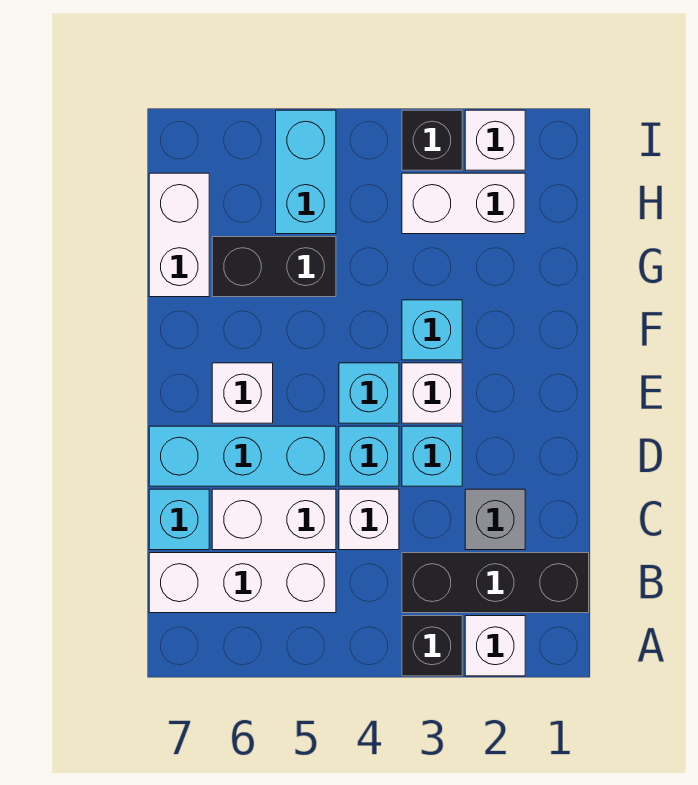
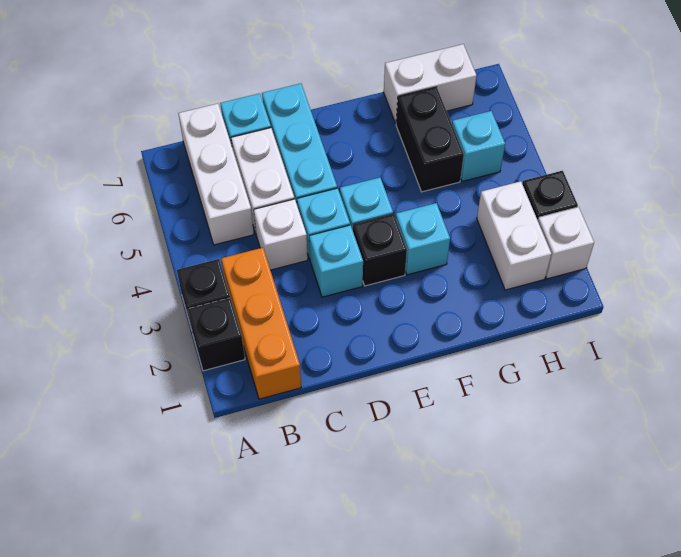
white brick A2 level 1 -> black brick A2 level 1
black brick B1:B3 level 1 -> orange brick B1:B3 level 1
grey brick C2 level 1 -> none
white brick E3 level 1 -> black brick E3 level 1
white brick E6 level 1 -> none
cyan brick H5:I5 level 1 -> cyan brick H5 level 1

